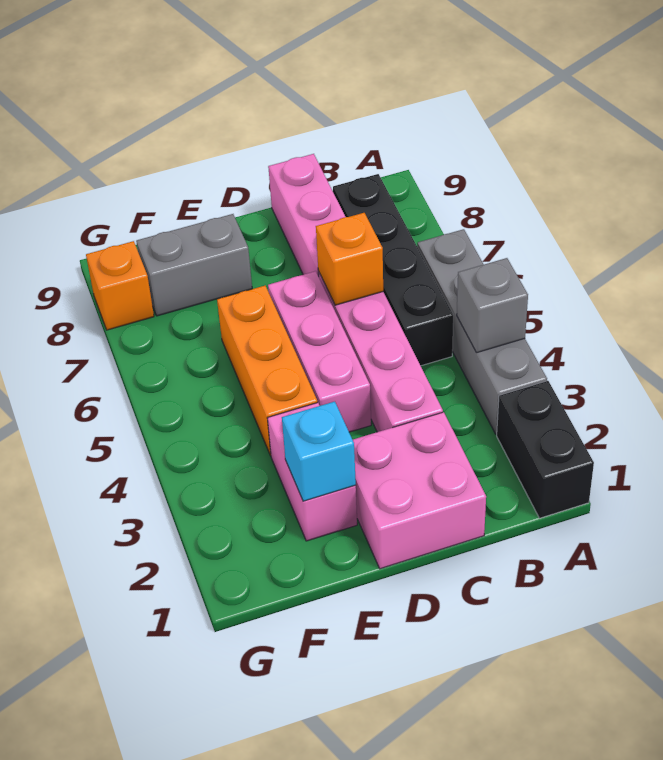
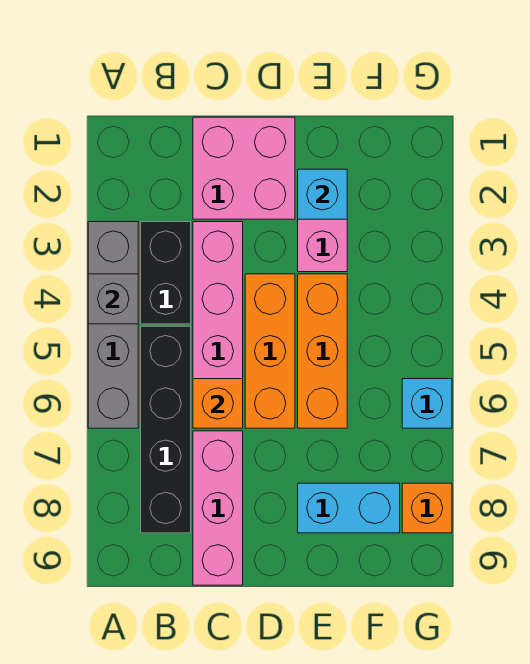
black brick A1:A2 level 1 -> black brick B3:B4 level 1
pink brick D4:D6 level 1 -> orange brick D4:D6 level 1
grey brick E8:F8 level 1 -> cyan brick E8:F8 level 1
none -> cyan brick G6 level 1

